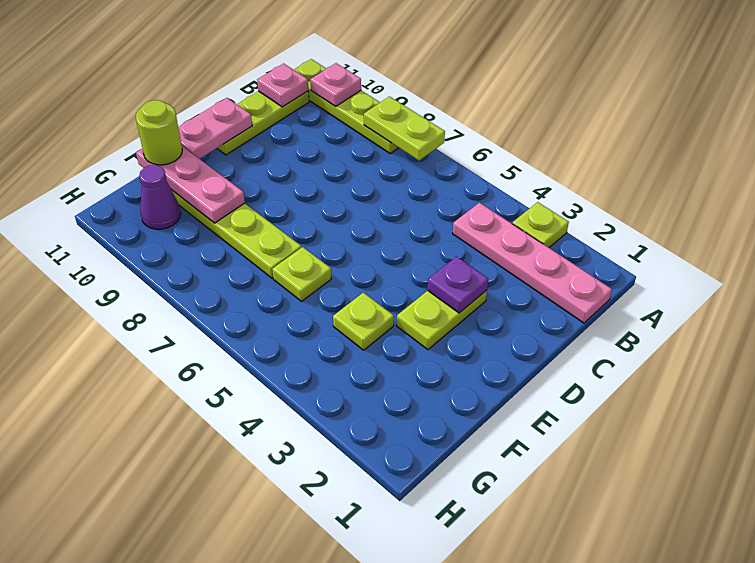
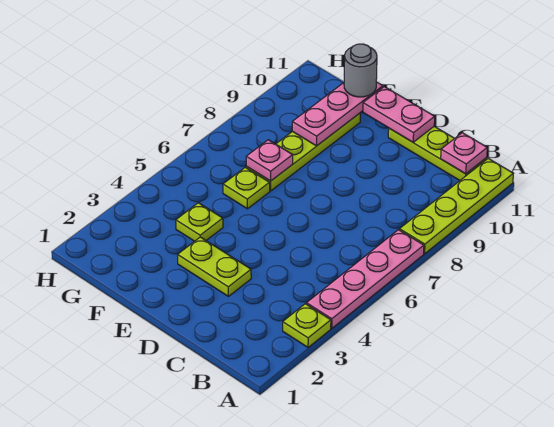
lime plate A7:A8 level 2 -> none
pink plate A10 level 2 -> pink plate F7 level 2
pink plate B1:B4 level 1 -> pink plate A4:A7 level 1
purple plate D3 level 2 -> none
lime round brick F11 level 3 -> grey round brick F11 level 3
purple cone G10 level 1 -> none

